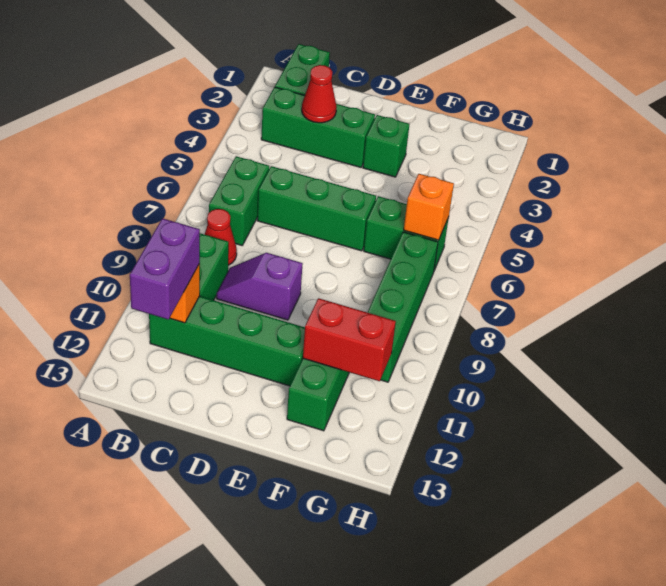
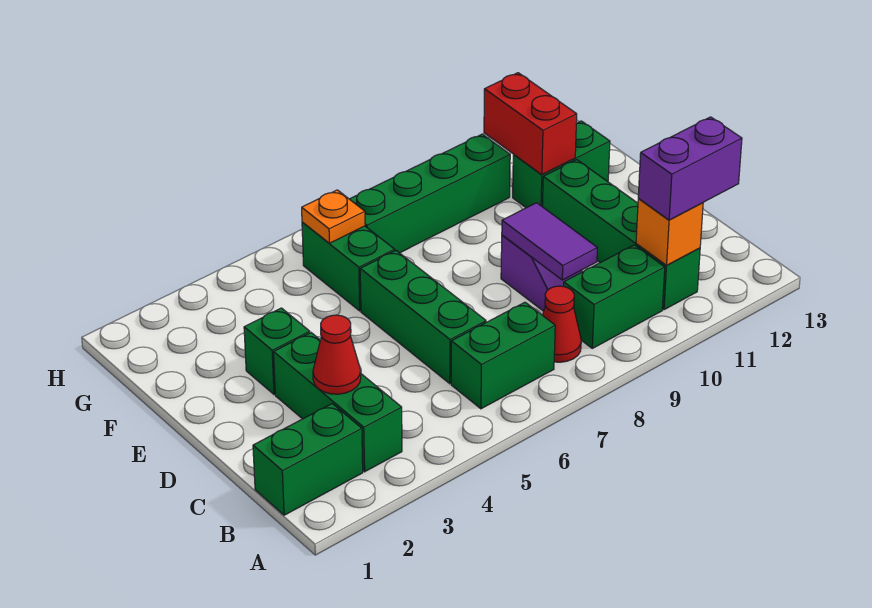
none -> purple tile C9:D9 level 2
orange brick G6 level 2 -> orange plate G6 level 2

